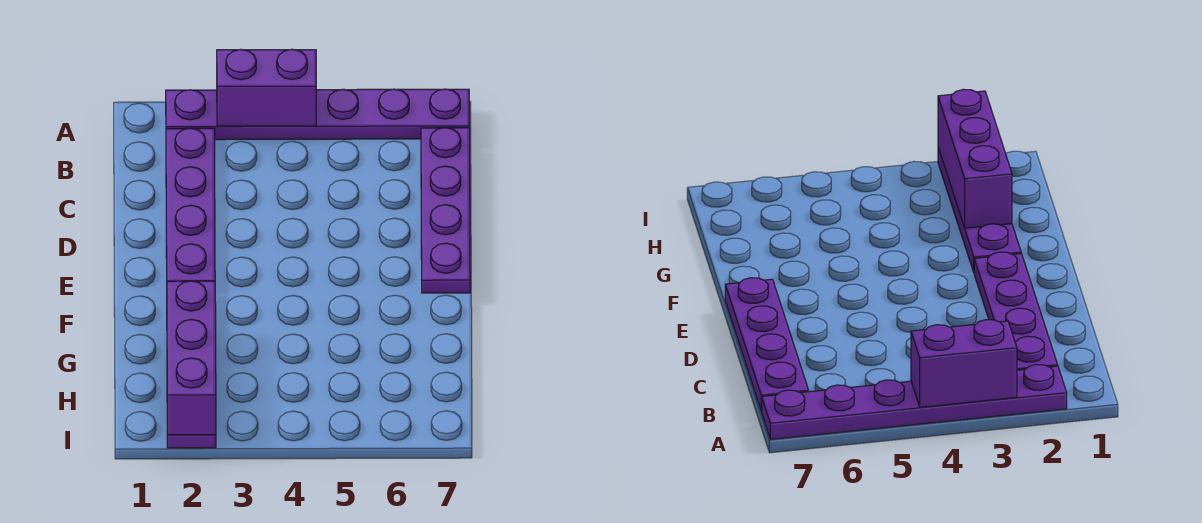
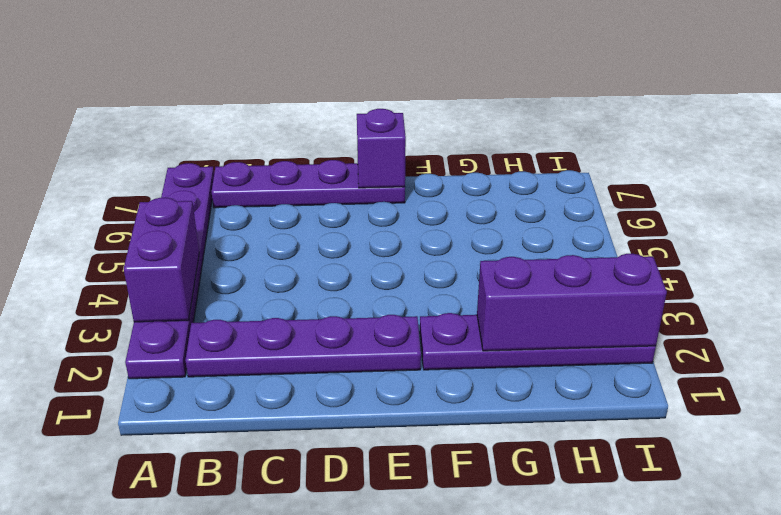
none -> purple brick E7 level 2

